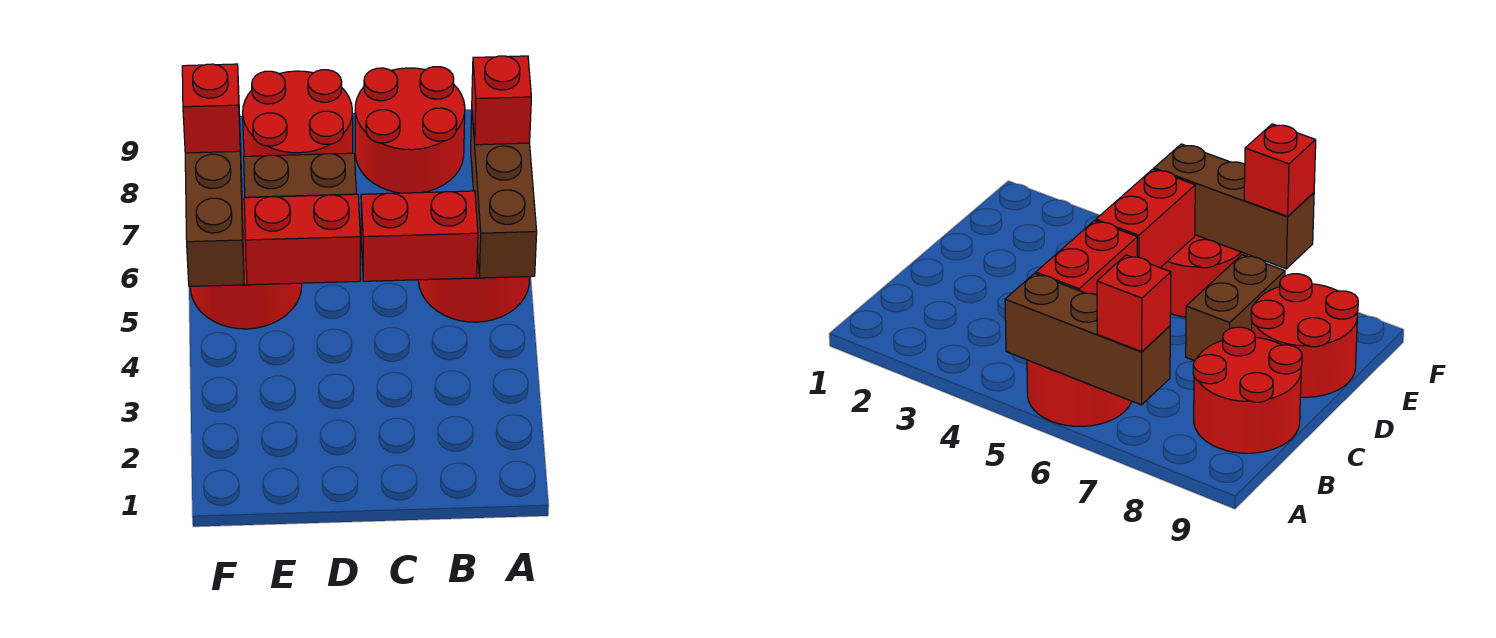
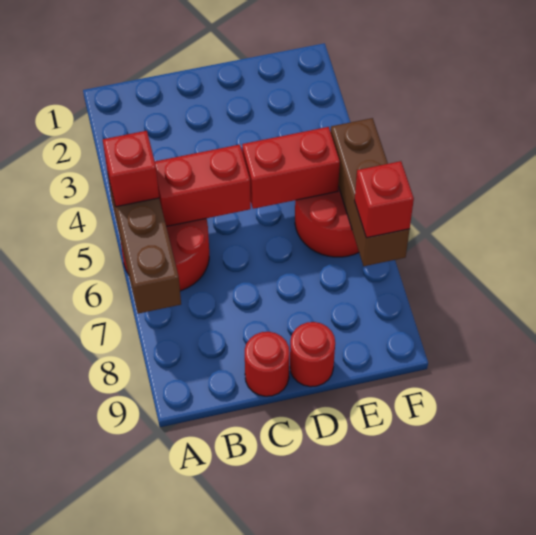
red brick A7 level 3 -> red brick A5 level 3
red round brick B8:C9 level 1 -> red round brick C9 level 1
brown brick D7:E7 level 1 -> none
red round brick D8:E9 level 1 -> red round brick D9 level 1

